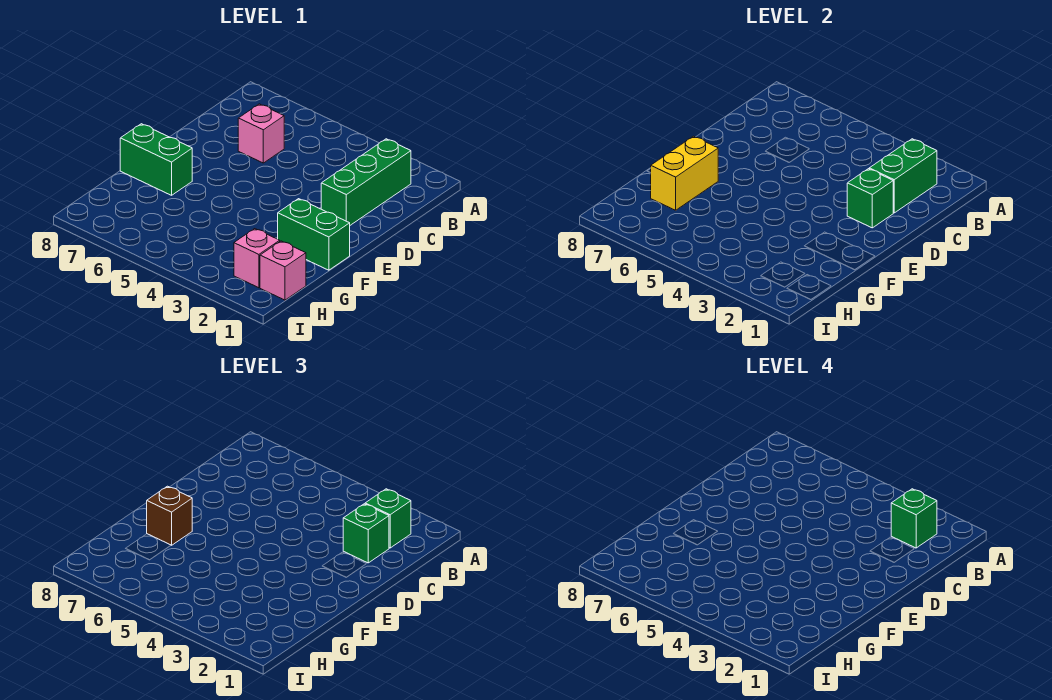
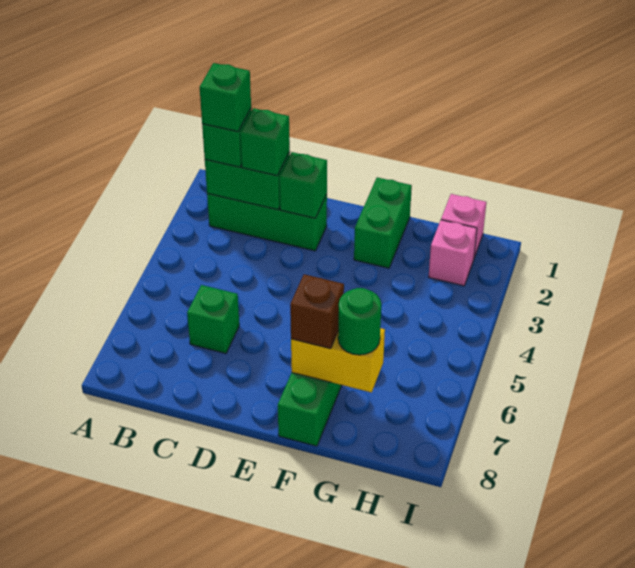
pink brick C6 level 1 -> green brick C6 level 1
none -> green round brick G7 level 3

